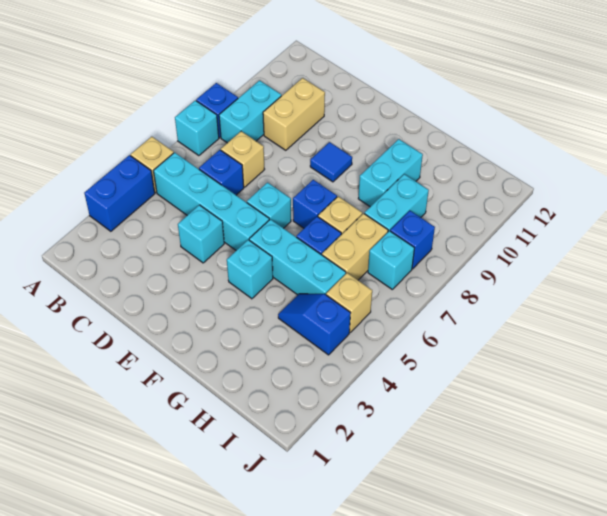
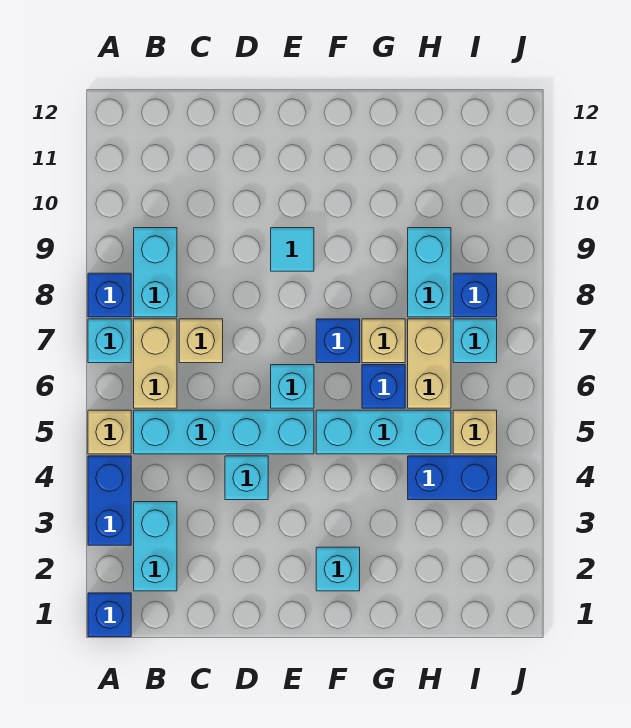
blue brick C6 level 1 -> blue brick A1 level 1
tan brick C9:C10 level 1 -> tan brick B6:B7 level 1
blue tile E9 level 1 -> cyan tile E9 level 1
cyan brick F4 level 1 -> cyan brick F2 level 1
cyan brick G9:G10 level 1 -> cyan brick B2:B3 level 1
blue slope H4:I4 level 1 top I -> blue brick H4:I4 level 1

